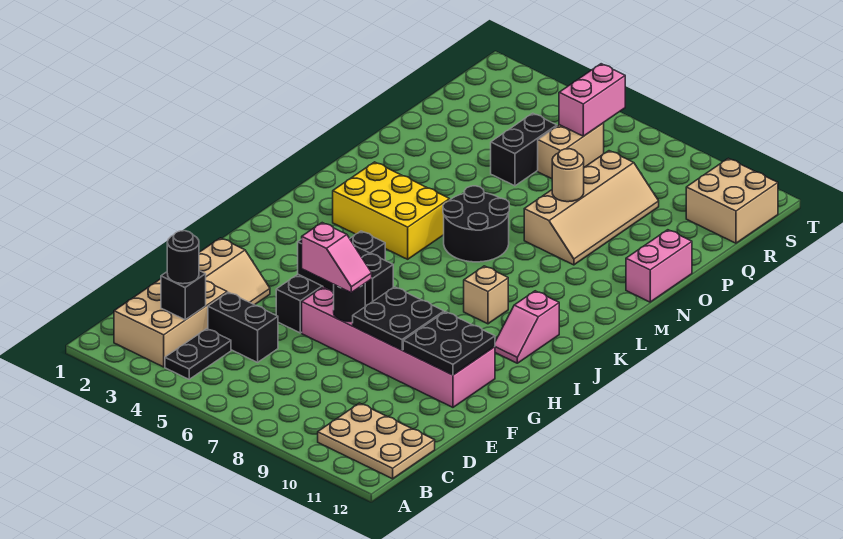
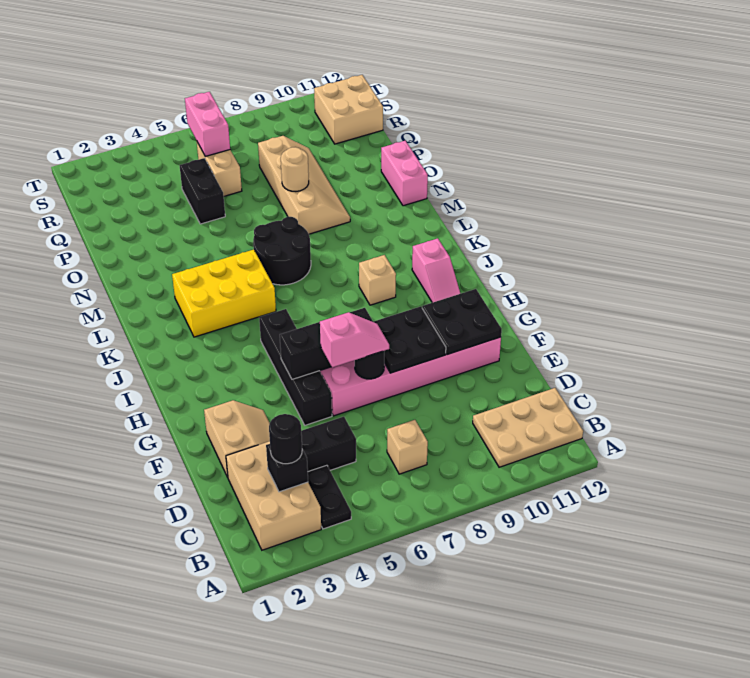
none -> tan brick C7 level 1

